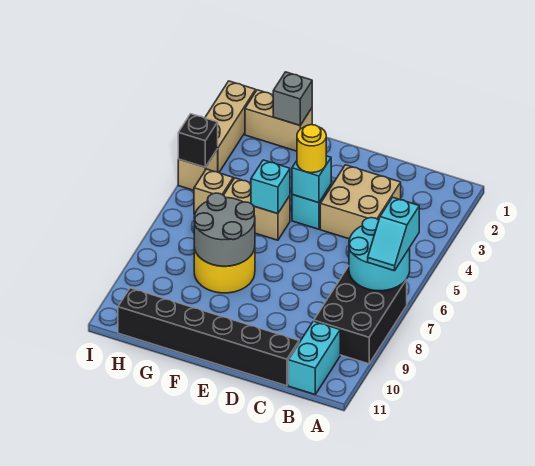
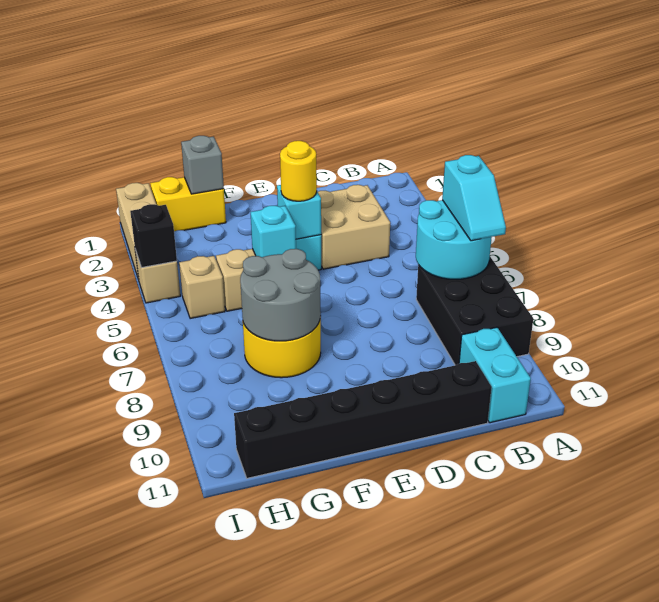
tan brick G1:H1 level 1 -> yellow brick G1:H1 level 1

